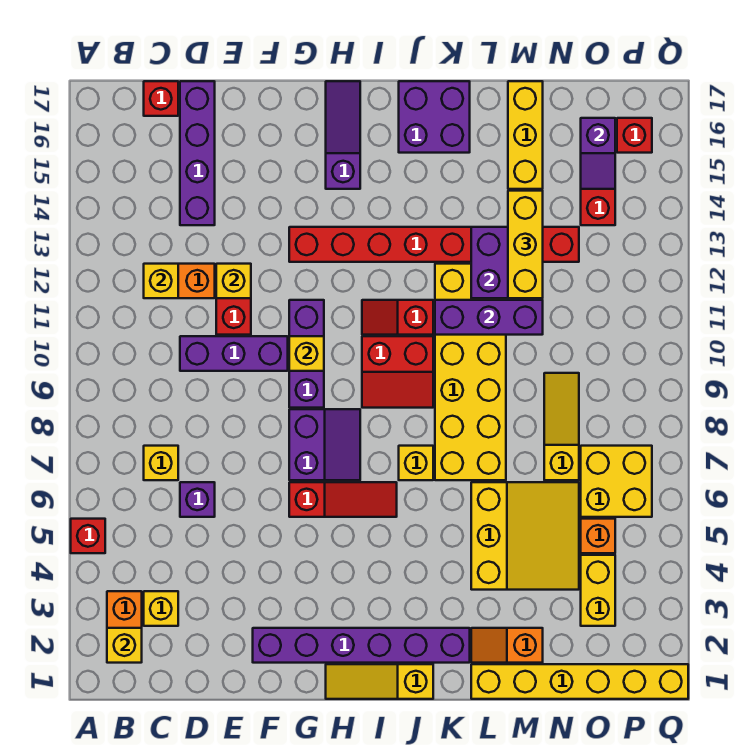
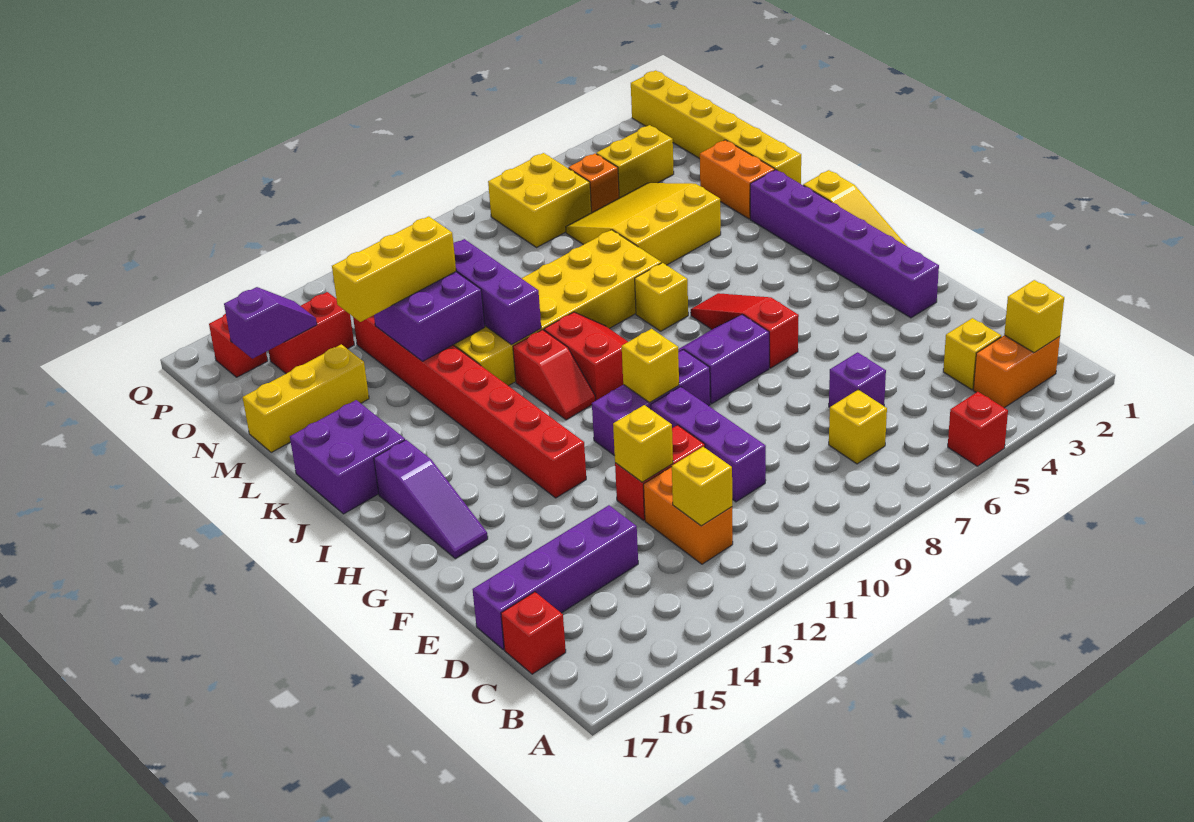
purple slope H15:H17 level 1 top 15 -> purple slope G16:I16 level 1 top I
orange slope L2:M2 level 1 top M -> orange brick L2:M2 level 1
yellow slope N7:N9 level 1 top 7 -> none

